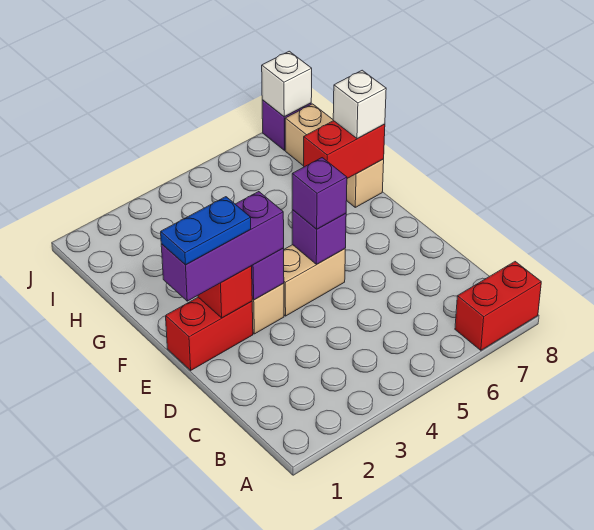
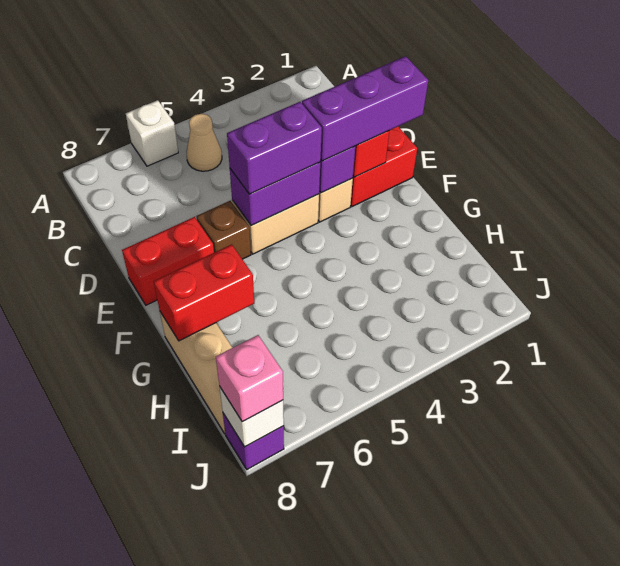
red brick A7:A8 level 1 -> red brick E7:E8 level 1
none -> tan cone B5 level 1
blue plate E1:E2 level 4 -> none
purple brick E5 level 2 -> purple brick E4:E5 level 2
purple brick E5 level 3 -> purple brick E4:E5 level 3
none -> brown brick E6 level 1
white brick G8 level 3 -> white brick A6 level 1
none -> pink brick J8 level 3

